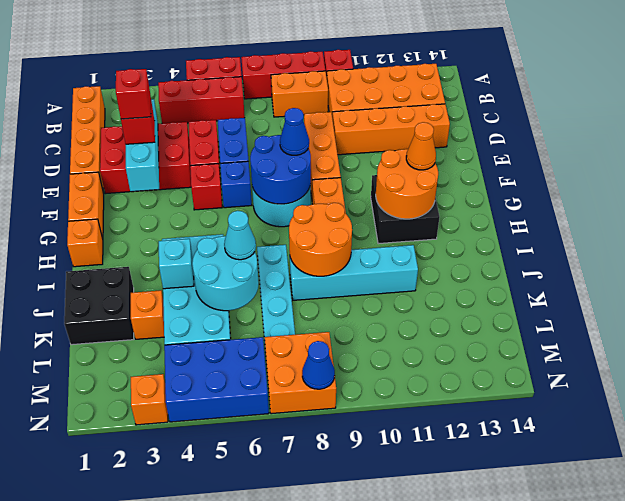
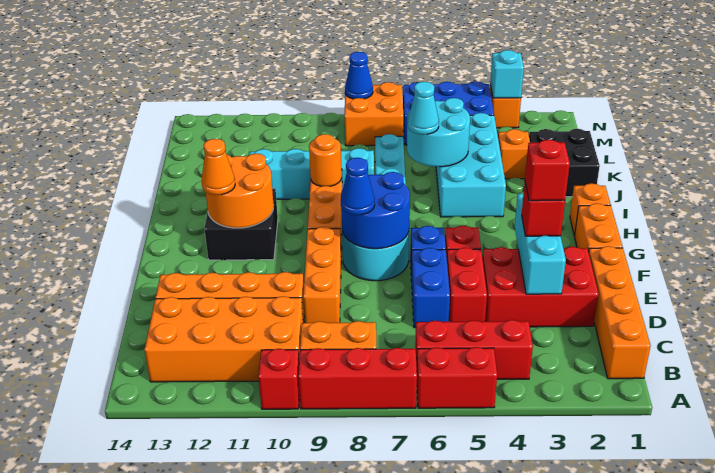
orange round brick I8:J9 level 2 -> orange round brick I9 level 2
cyan brick J4 level 2 -> cyan brick N3 level 2

